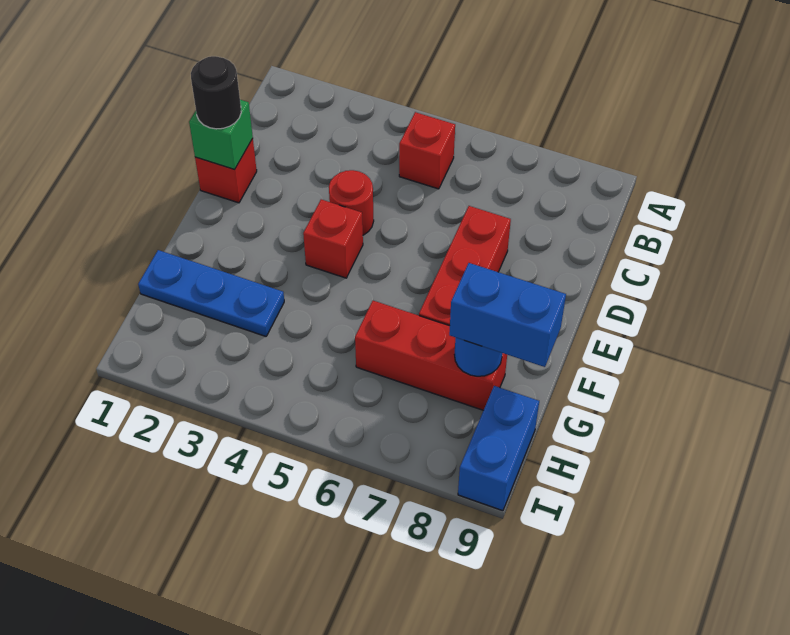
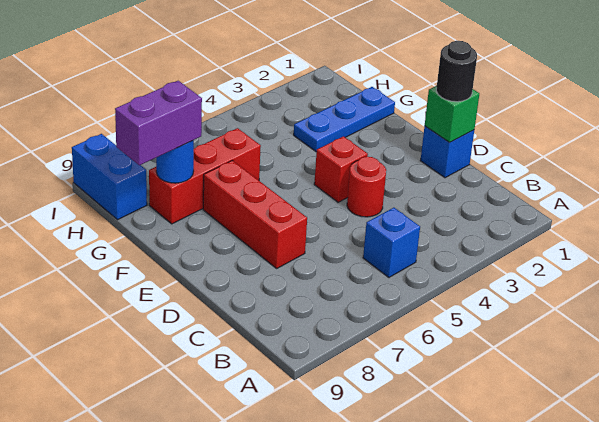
red brick B5 level 1 -> blue brick B5 level 1
red brick D1 level 1 -> blue brick D1 level 1
blue brick G8:G9 level 3 -> purple brick G8:G9 level 3

